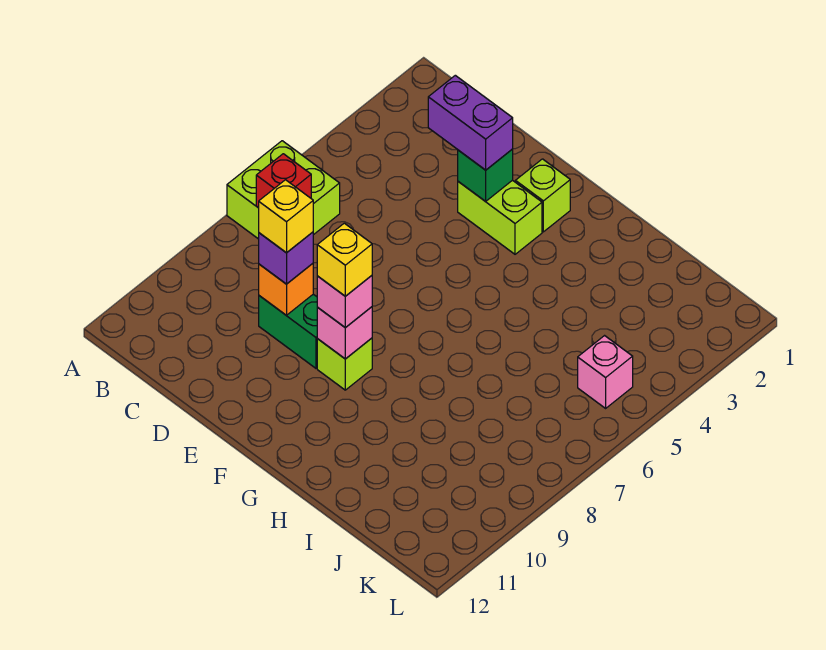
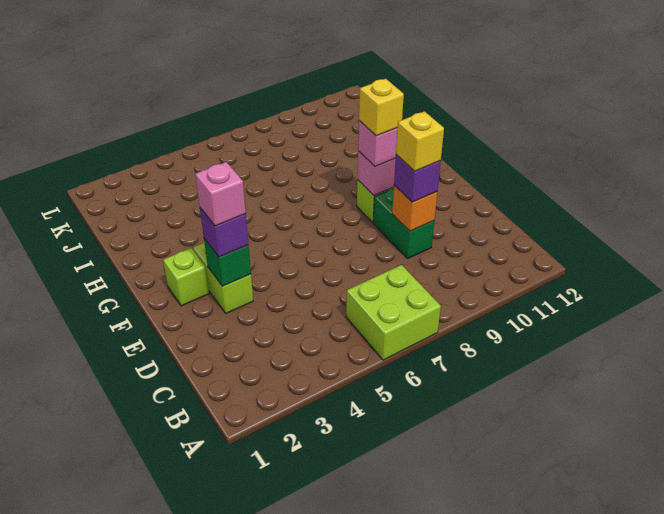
red brick B7 level 2 -> none
purple brick D3:E3 level 3 -> purple brick E3 level 3
pink brick K5 level 1 -> pink brick E3 level 4

